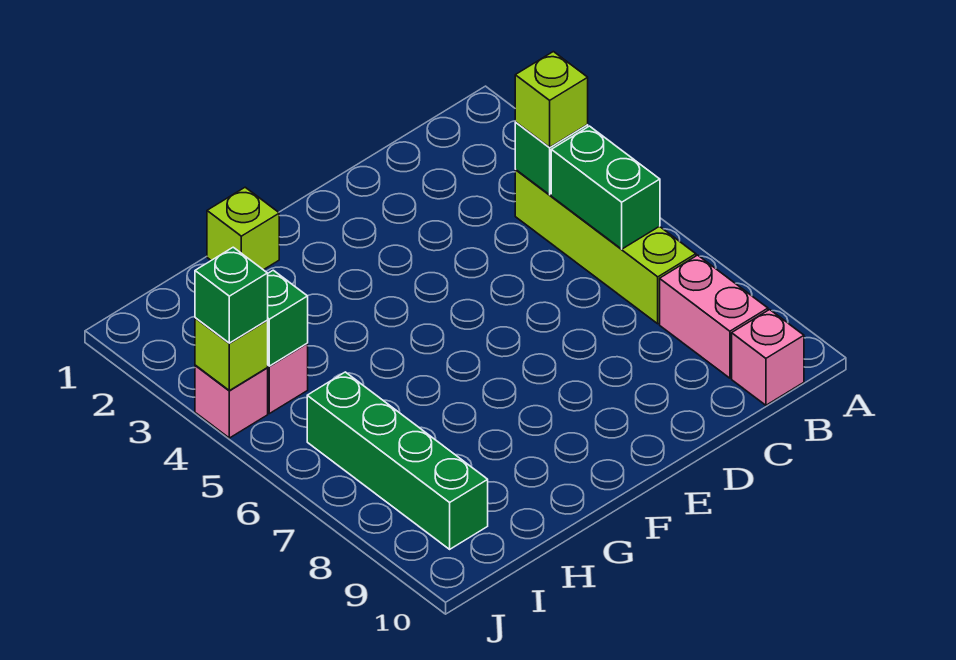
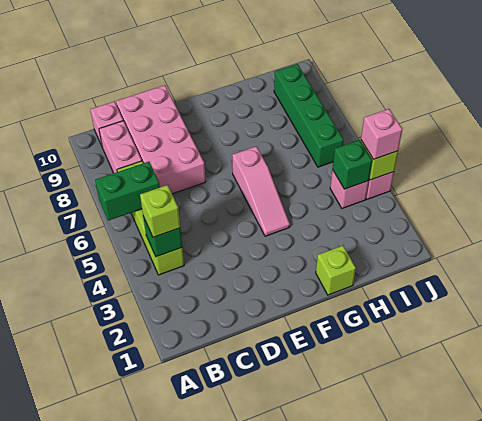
green brick B5:B6 level 2 -> green brick A6:B6 level 2
none -> pink brick C7:D10 level 1
none -> pink slope F4:F6 level 1 top 6
green brick J4 level 3 -> pink brick J4 level 3

